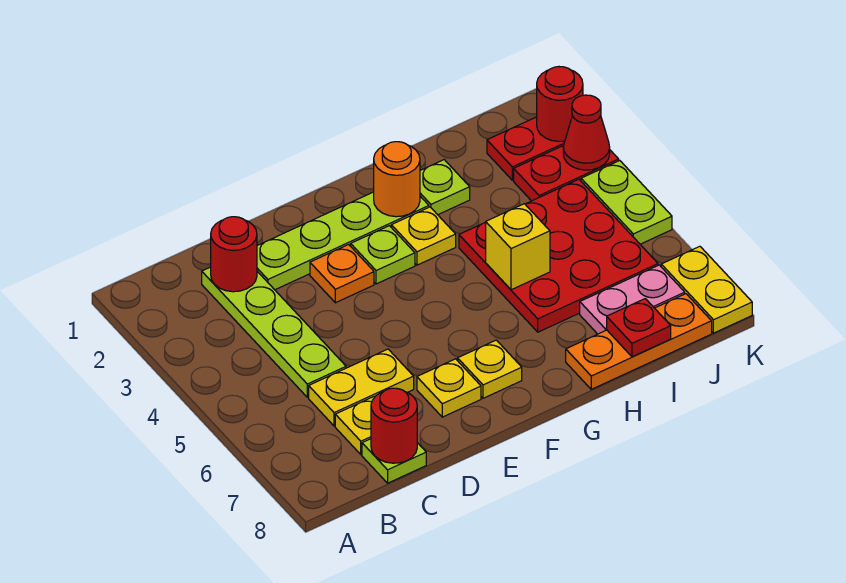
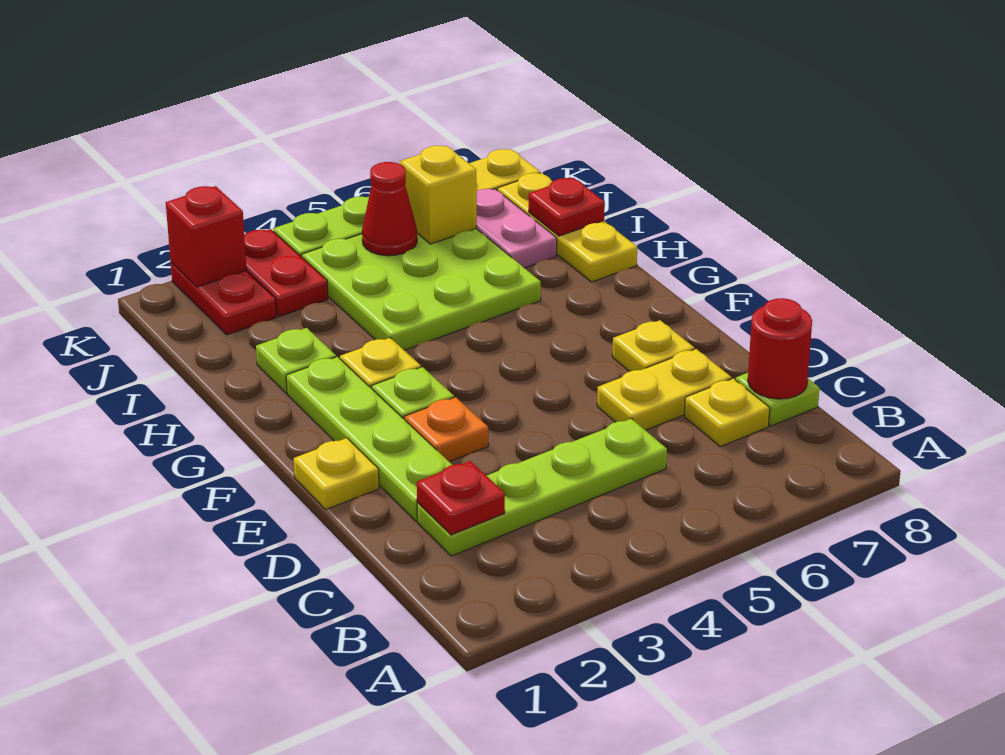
red round brick C2 level 2 -> red plate C2 level 2
yellow plate C6:D6 level 1 -> yellow plate D6:D7 level 1
yellow plate F7 level 1 -> yellow plate E1 level 1
orange round brick G2 level 2 -> none
red plate H4:J6 level 1 -> lime plate H4:J6 level 1
yellow brick H5 level 2 -> yellow brick J6 level 2
orange plate H8:J8 level 1 -> yellow plate H8:J8 level 1
red round brick K2 level 2 -> red brick K2 level 2
red cone K3 level 2 -> red cone J5 level 2

